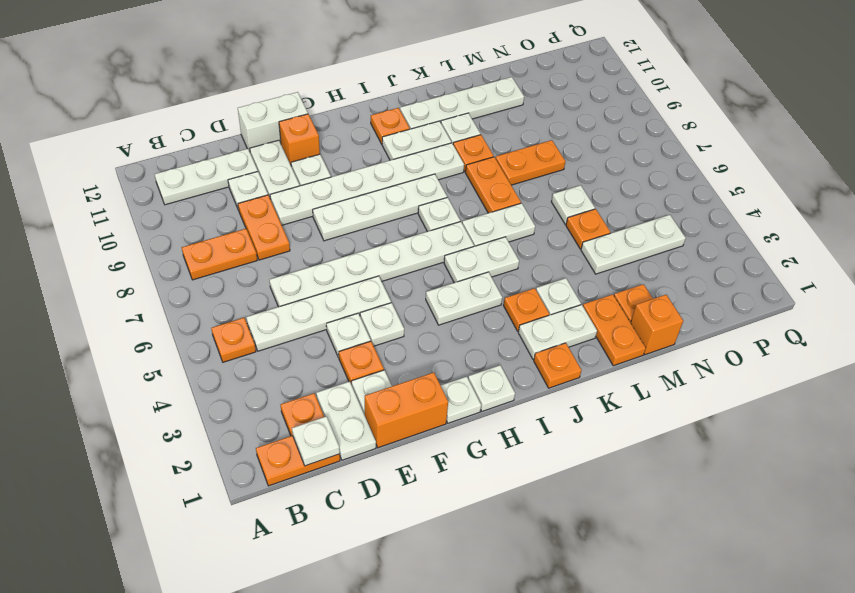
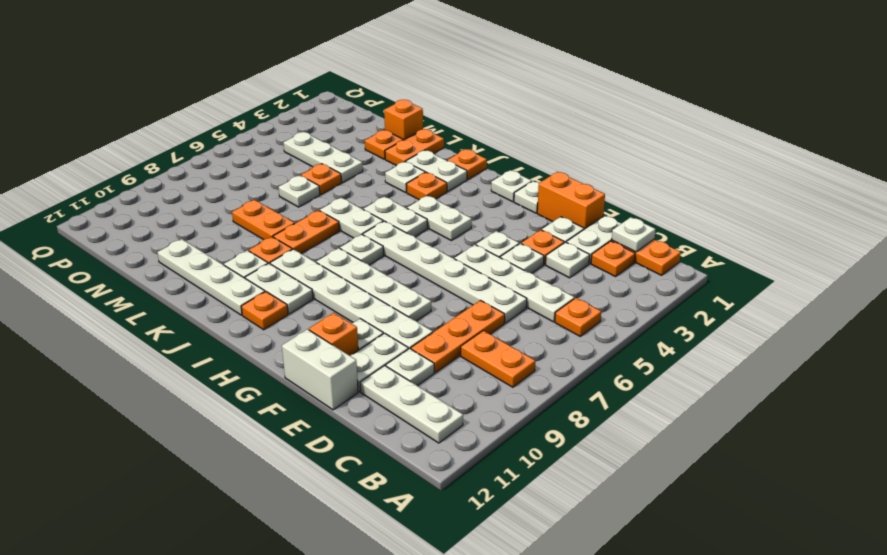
none -> white plate D3 level 1
orange plate D8:D9 level 1 -> orange plate D7:D9 level 1

